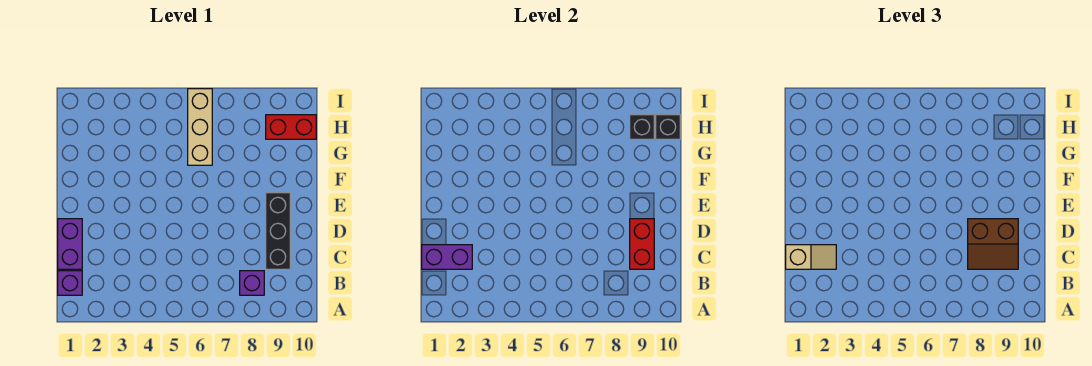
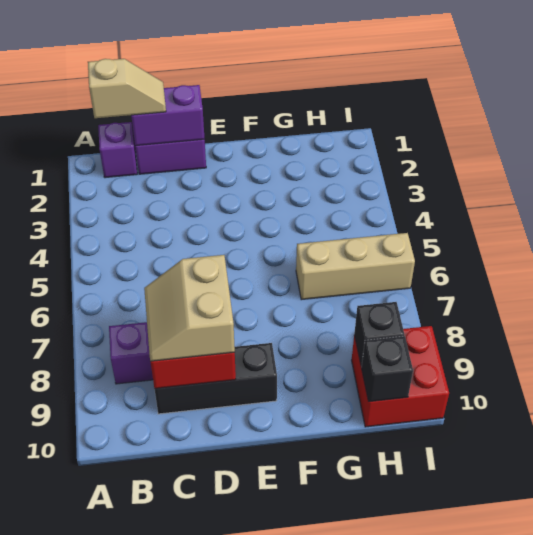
purple brick C1:C2 level 2 -> purple brick C1:D1 level 2
tan slope C1:C2 level 3 top 1 -> tan slope B1:C1 level 3 top B
brown slope C8:D9 level 3 top D -> tan slope C8:D9 level 3 top D
red brick H9:H10 level 1 -> red brick H9:I10 level 1

